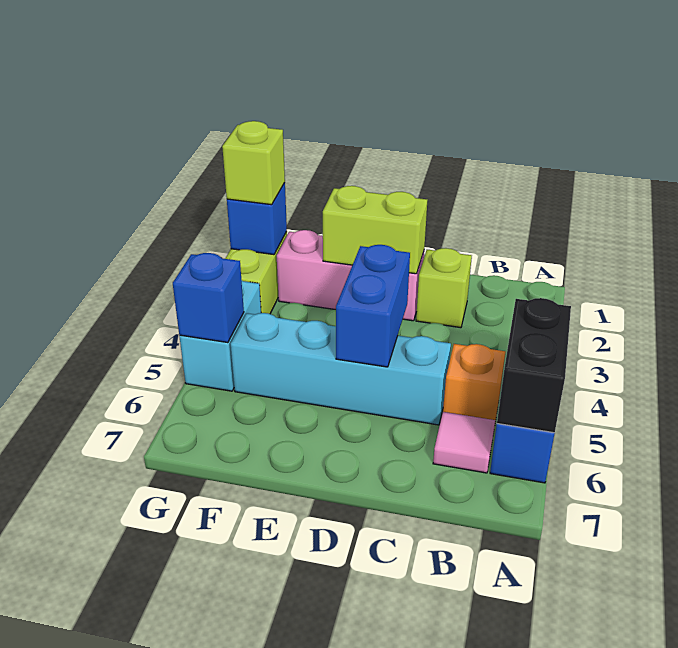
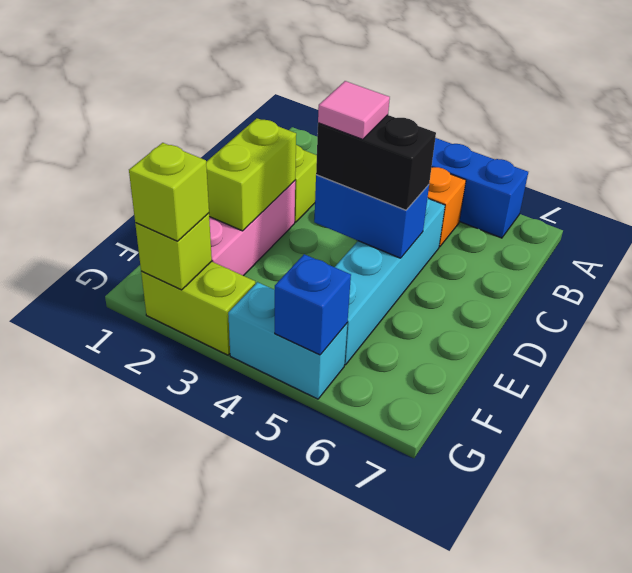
black brick A5:A6 level 2 -> black brick D4:D5 level 3
pink tile B6 level 1 -> pink tile D4 level 4
blue brick G2 level 2 -> lime brick G2 level 2

